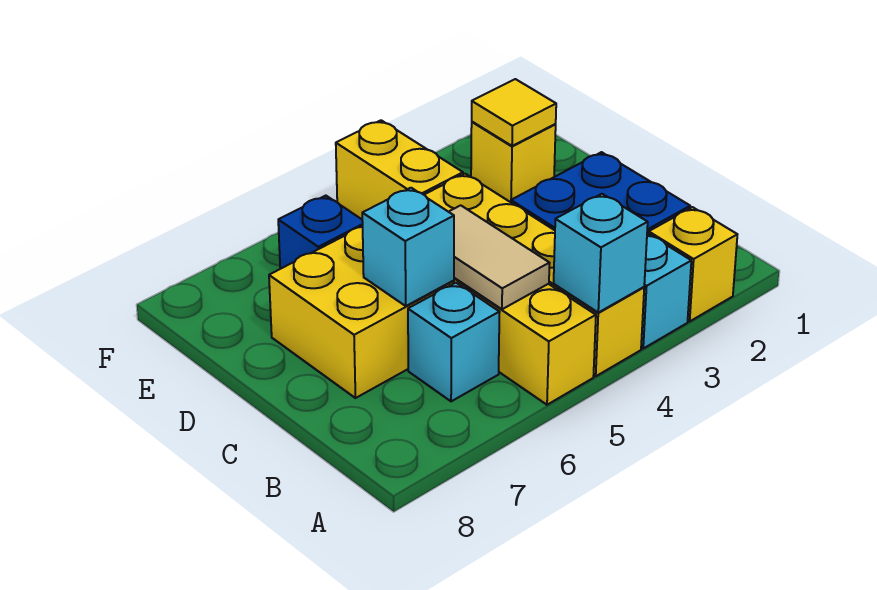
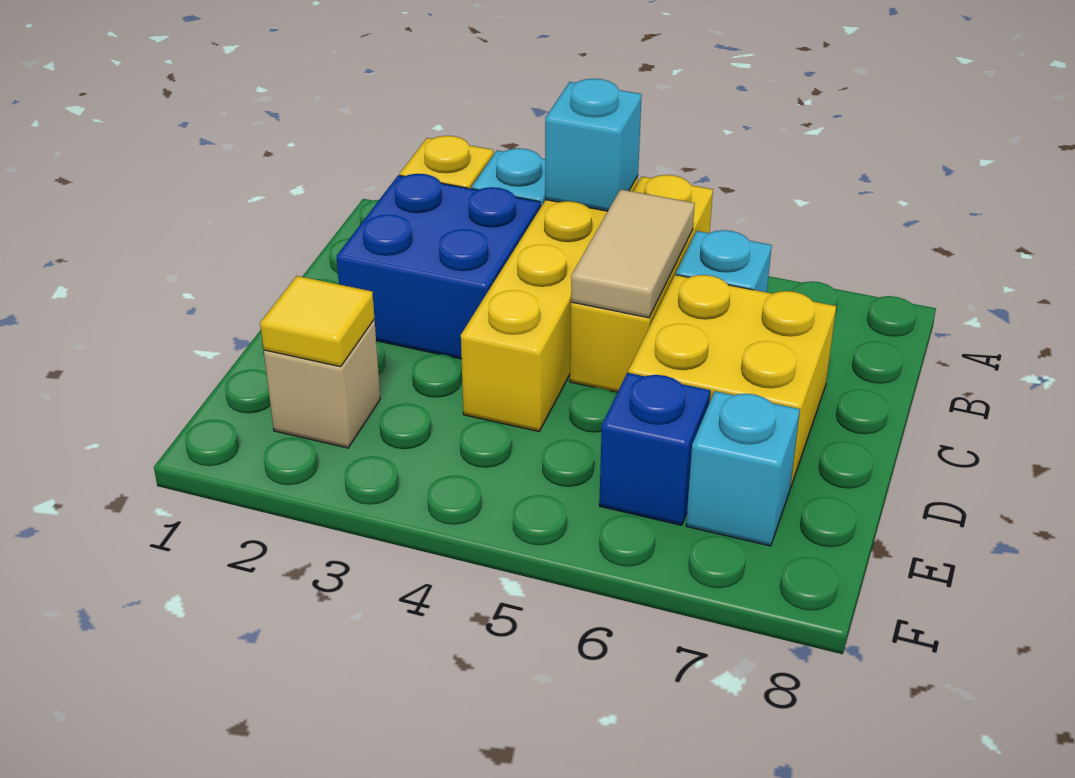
cyan brick C6 level 2 -> cyan brick E7 level 1
yellow brick E2 level 1 -> tan brick E2 level 1
yellow brick E4:F4 level 1 -> none

